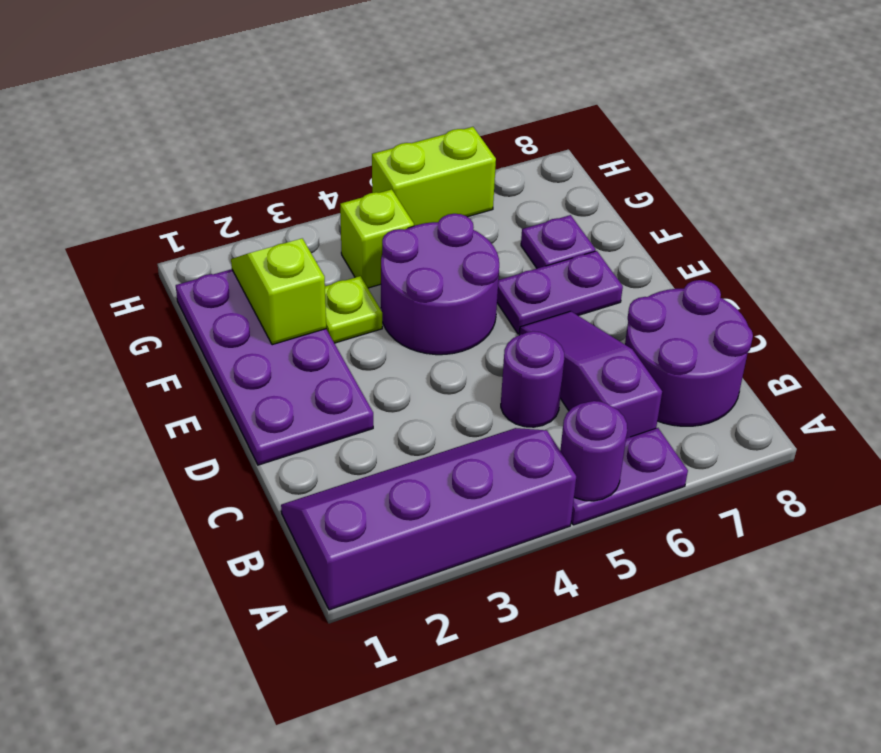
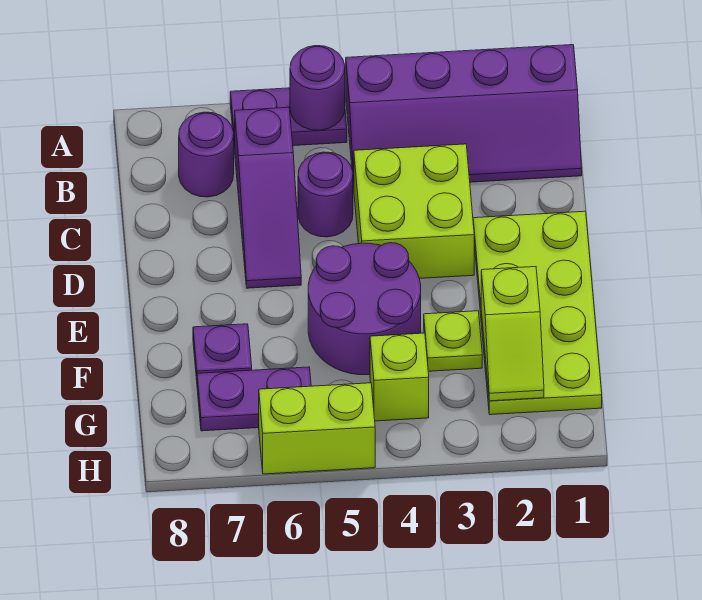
purple round brick B7:C8 level 1 -> purple round brick B7 level 1
none -> lime brick C3:D4 level 1
purple plate D1:G2 level 1 -> lime plate D1:G2 level 1
purple plate E6:E7 level 1 -> purple plate G6:G7 level 1

